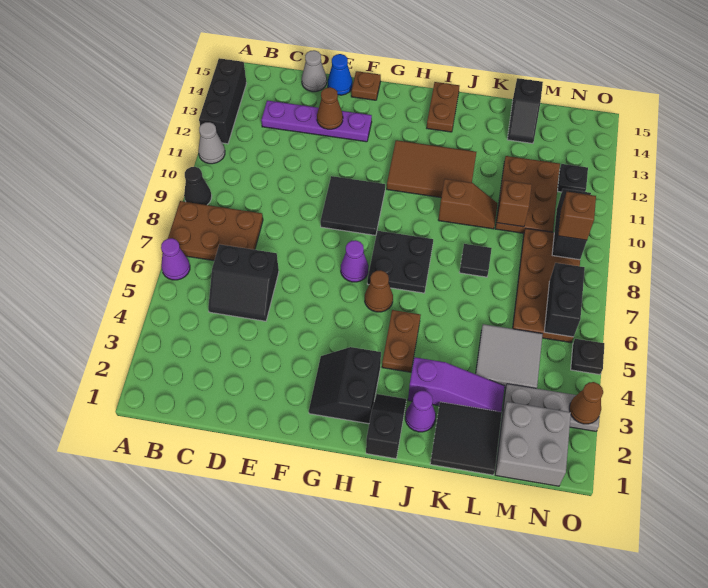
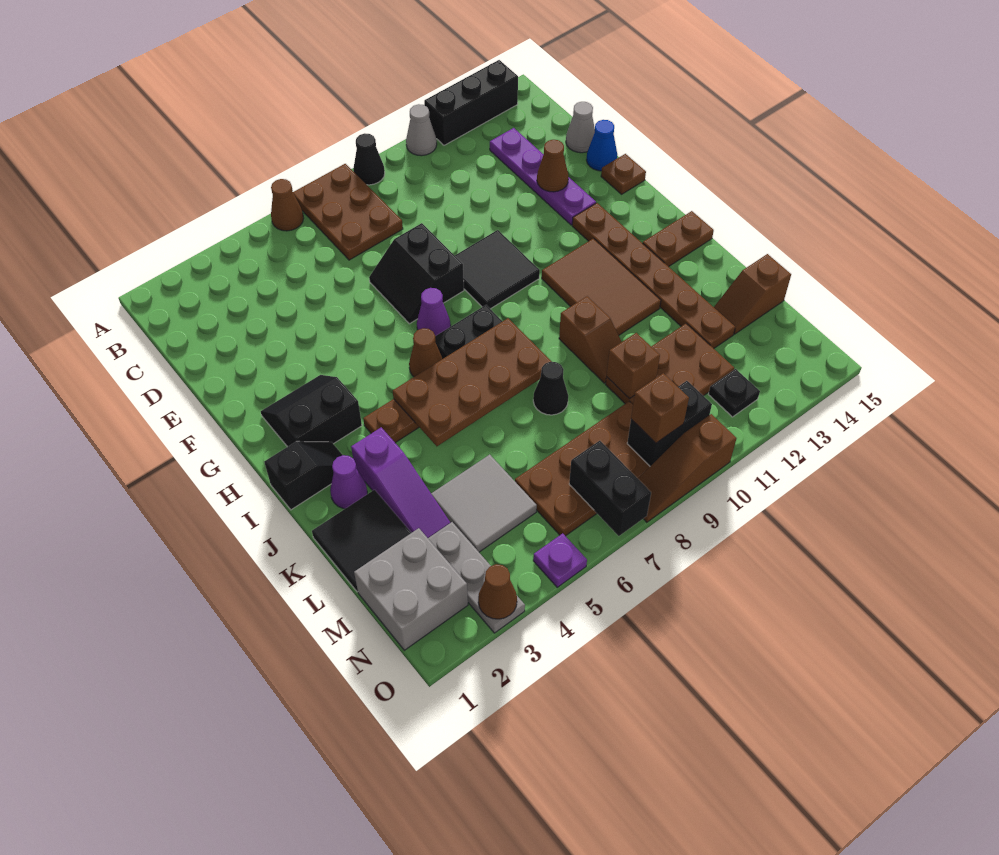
purple cone A6 level 1 -> brown cone A6 level 1
black slope C5:D6 level 1 top 6 -> black slope E7:F8 level 1 top 8
none -> brown plate G13:L13 level 1
none -> brown plate I5:J8 level 2
black tile K8 level 1 -> black cone K8 level 1
black slope L14:L15 level 1 top 15 -> brown slope L14:L15 level 1 top 15
black brick N6:N7 level 2 -> black brick N7:O7 level 2
black plate O5 level 1 -> purple plate O5 level 1
none -> brown slope O8:O10 level 1 top 10

